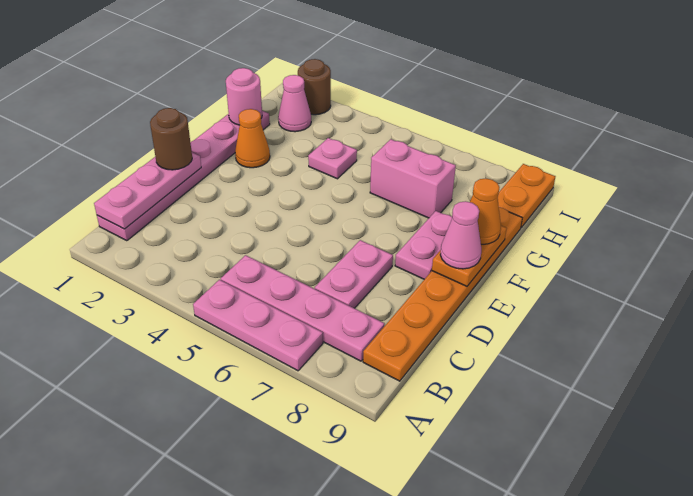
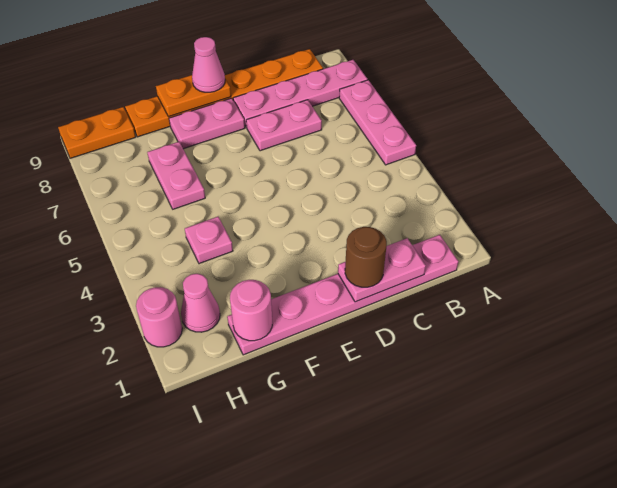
pink plate B1:D1 level 2 -> pink plate C1:D1 level 2
pink plate B5:B8 level 1 -> pink plate A8:D8 level 1
orange cone F2 level 1 -> none
orange cone F9 level 3 -> none
pink brick G6:G7 level 1 -> pink plate G6:G7 level 1
brown round brick I2 level 1 -> pink round brick I2 level 1

